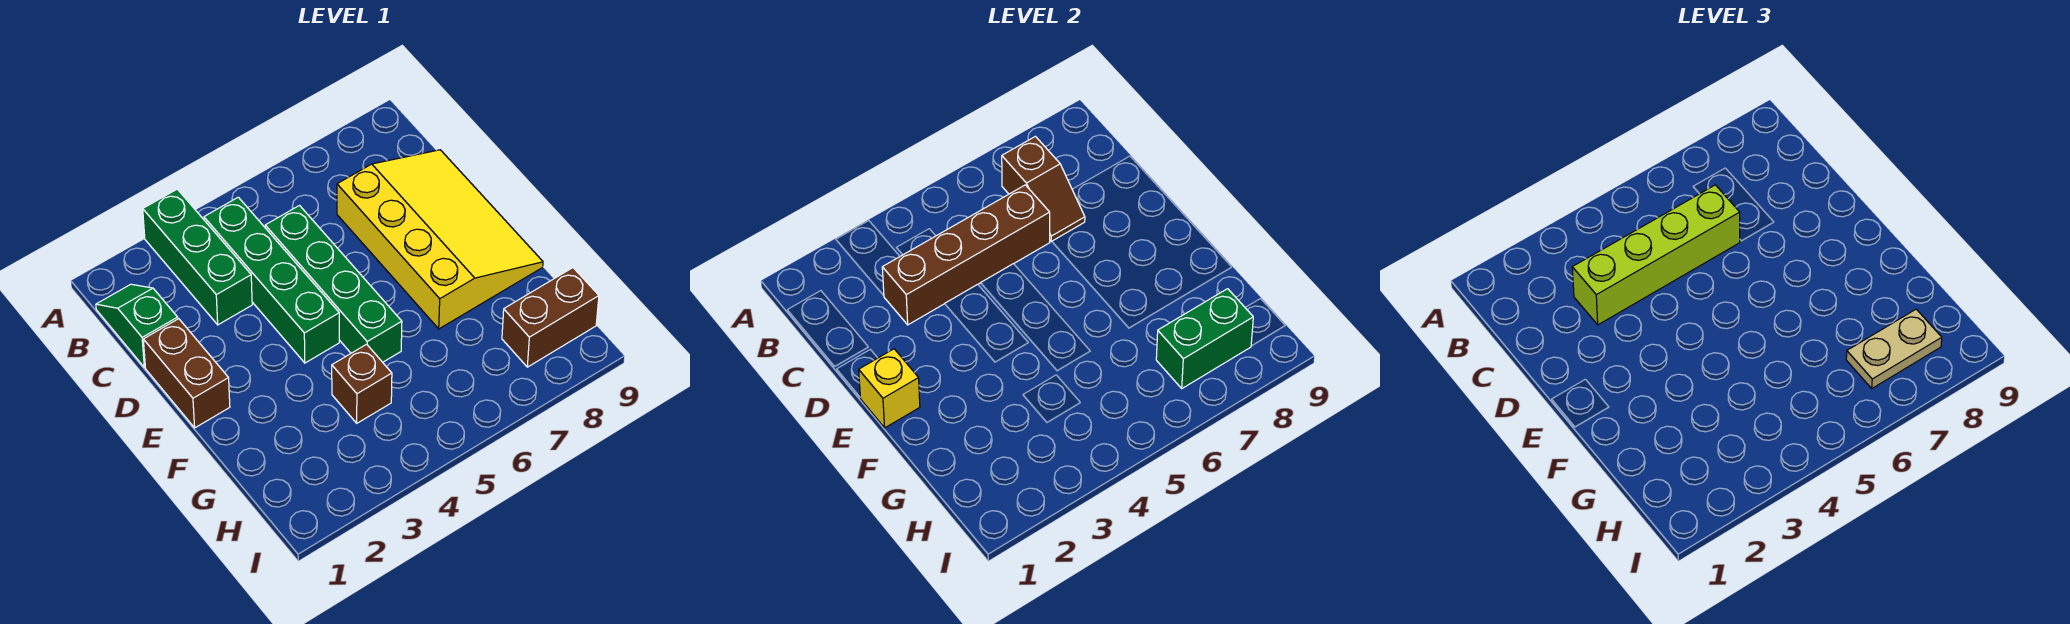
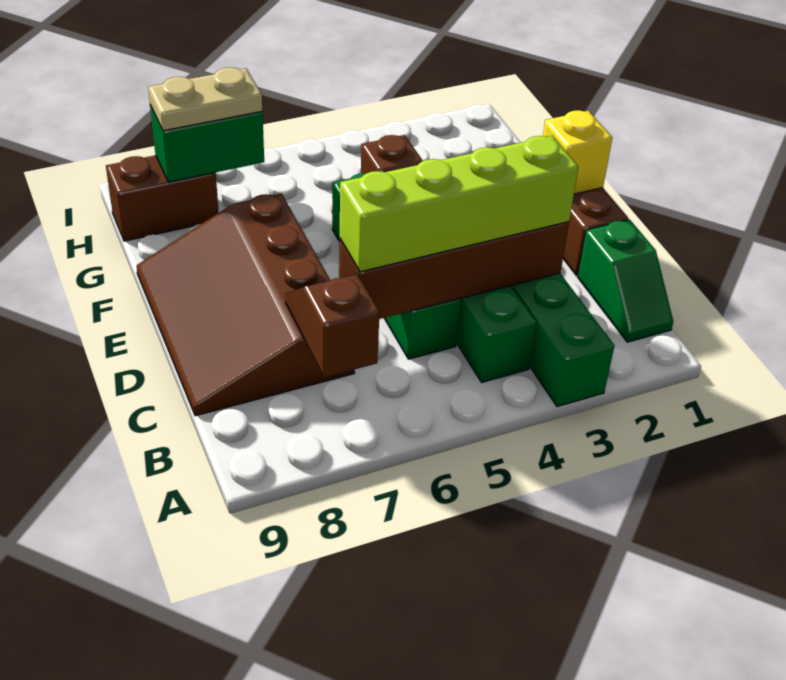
yellow slope C7:F9 level 1 top 7 -> brown slope C7:F9 level 1 top 7

